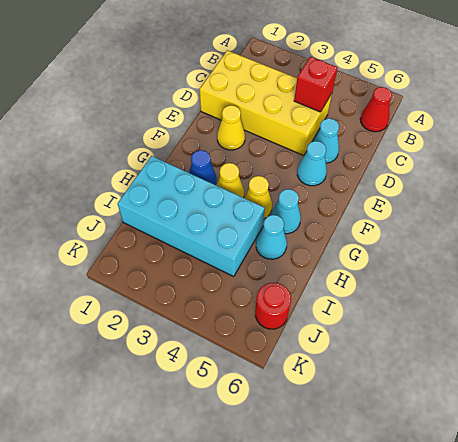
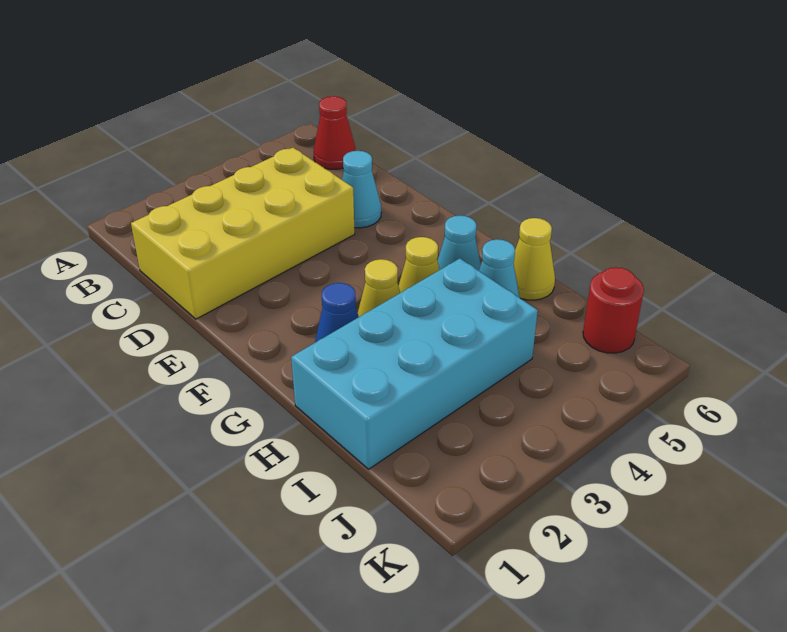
red brick C4 level 2 -> none
yellow cone E2 level 1 -> yellow cone H6 level 1
cyan cone E5 level 1 -> none

